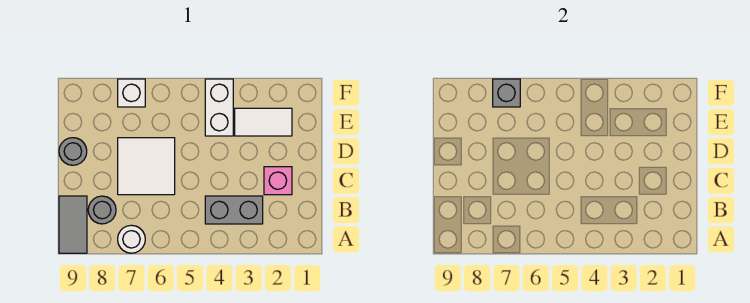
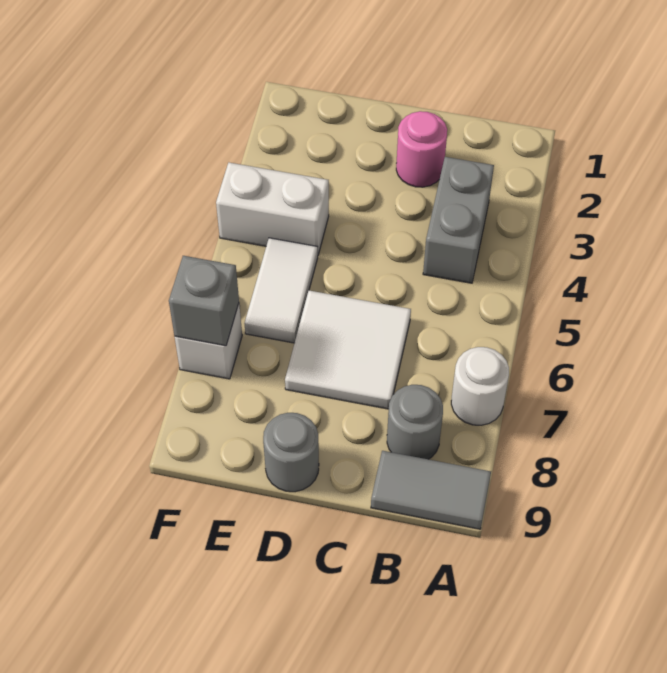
pink brick C2 level 1 -> pink round brick C2 level 1
white tile E2:E3 level 1 -> white tile E5:E6 level 1

